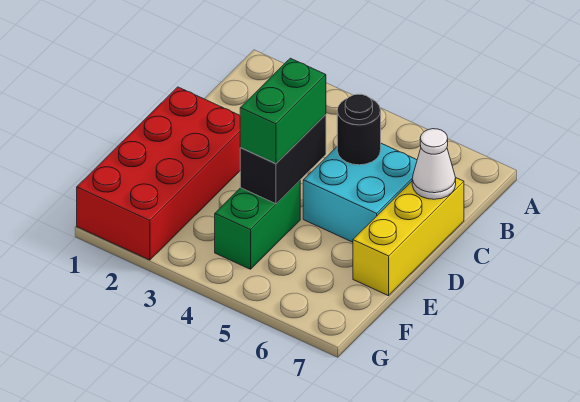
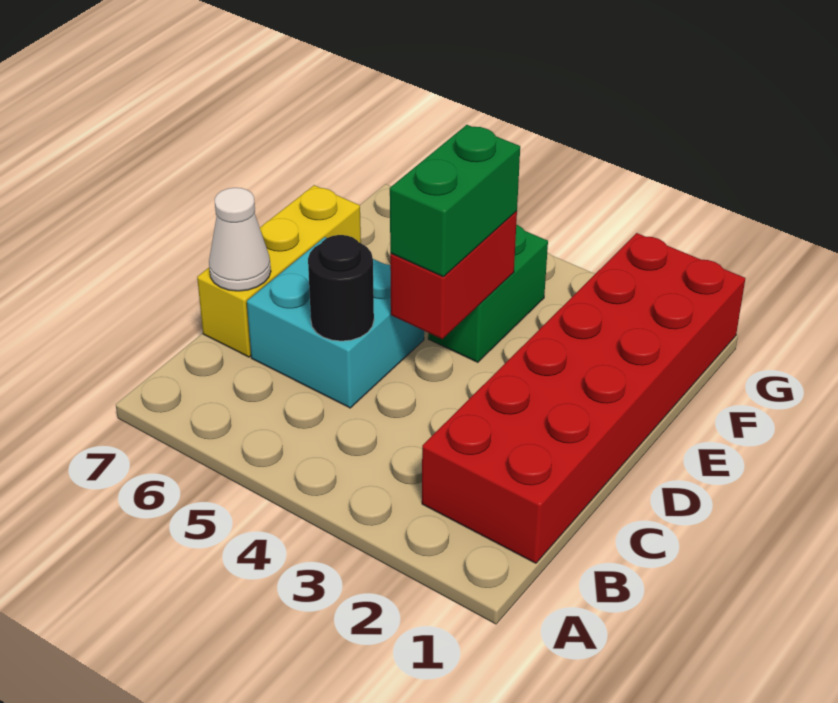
red brick D1:G2 level 1 -> red brick B1:G2 level 1
black brick D4:E4 level 2 -> red brick D4:E4 level 2

